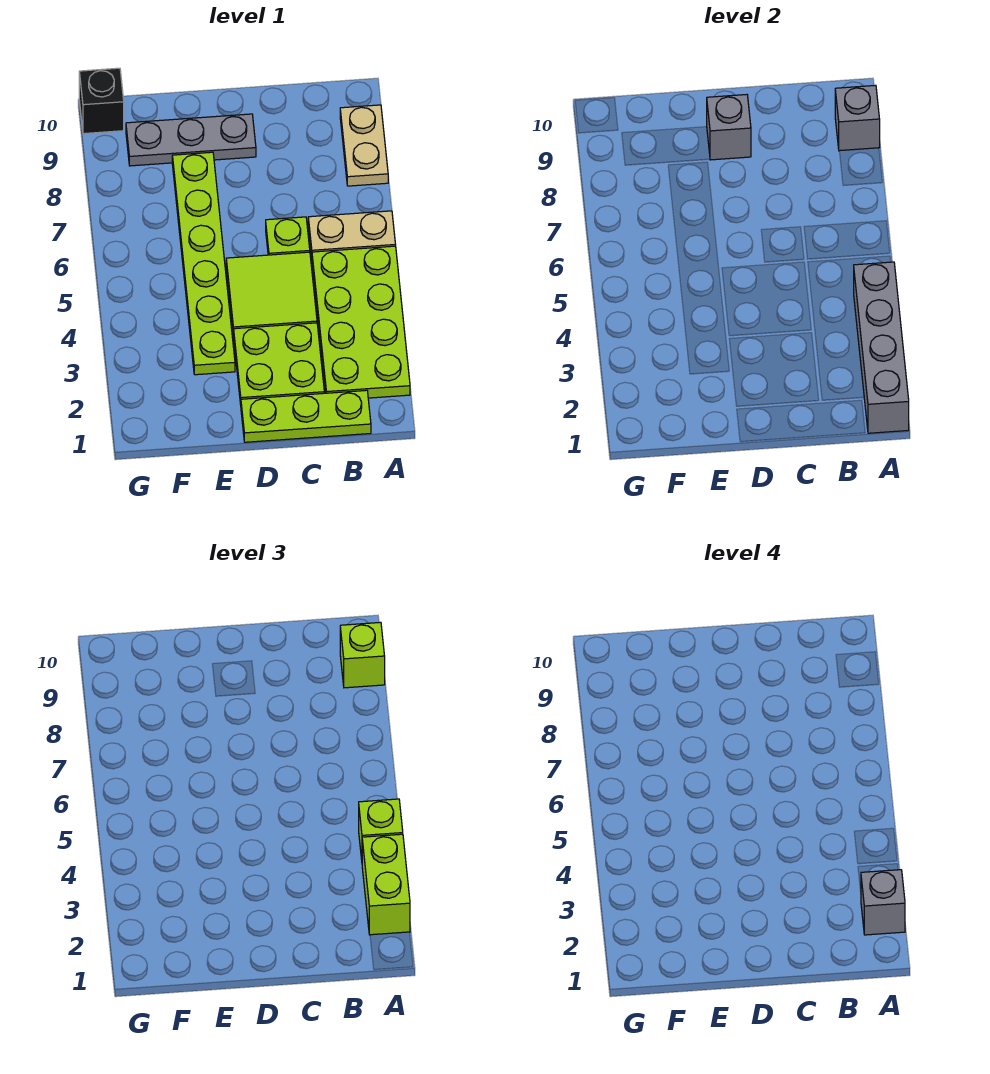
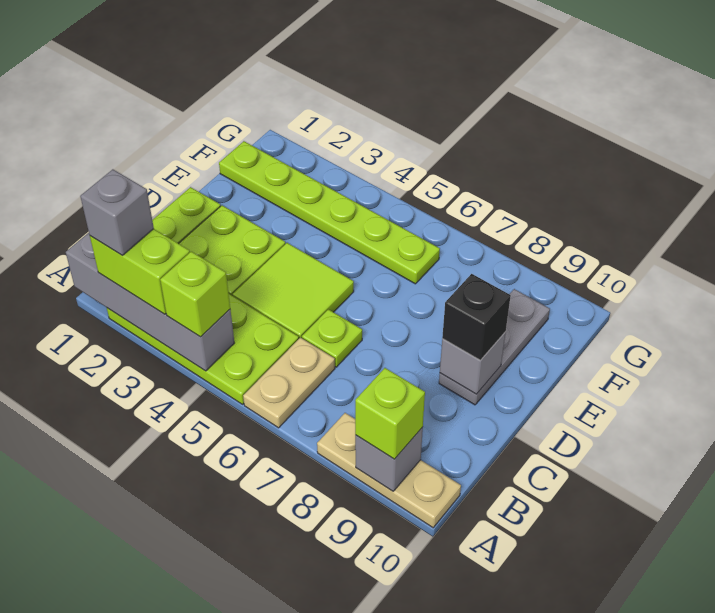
tan plate A8:A9 level 1 -> tan plate A8:A10 level 1
lime plate E3:E8 level 1 -> lime plate F1:F6 level 1
black brick G10 level 1 -> black brick D9 level 3

